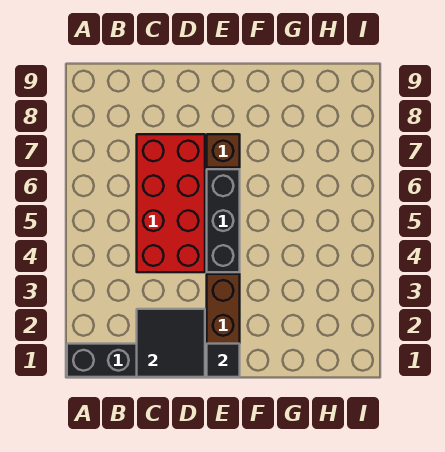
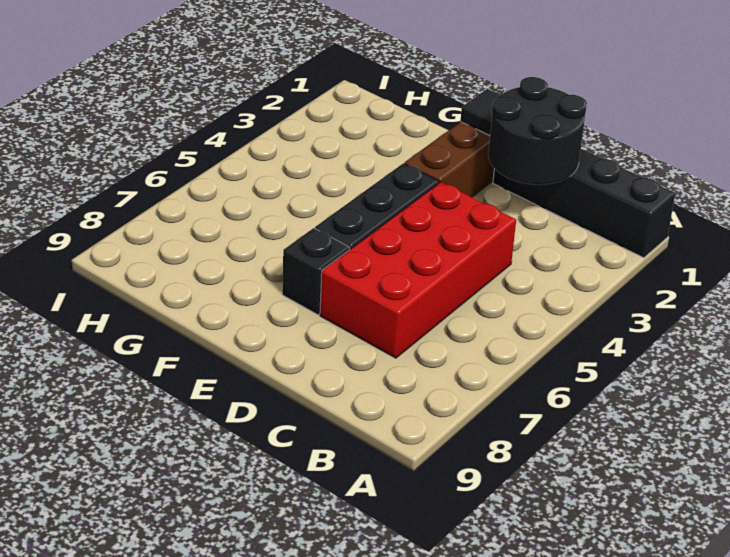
black tile C1:D2 level 2 -> black round brick C1:D2 level 2
brown brick E7 level 1 -> black brick E7 level 1

